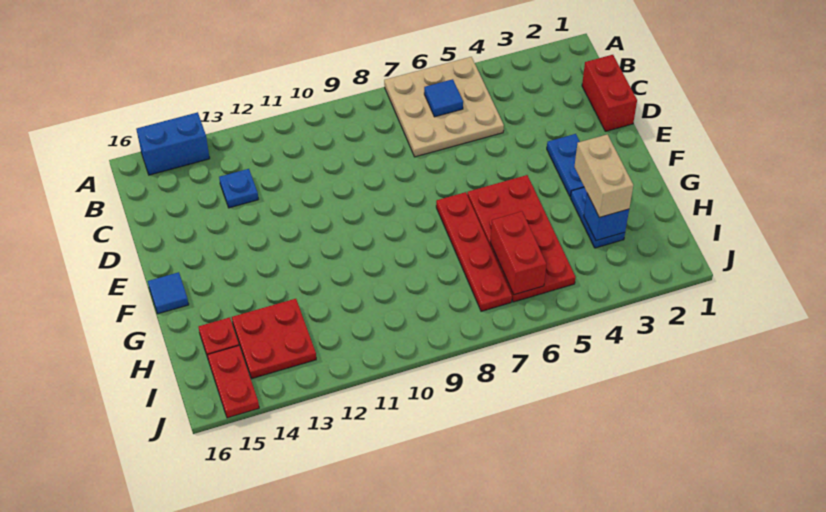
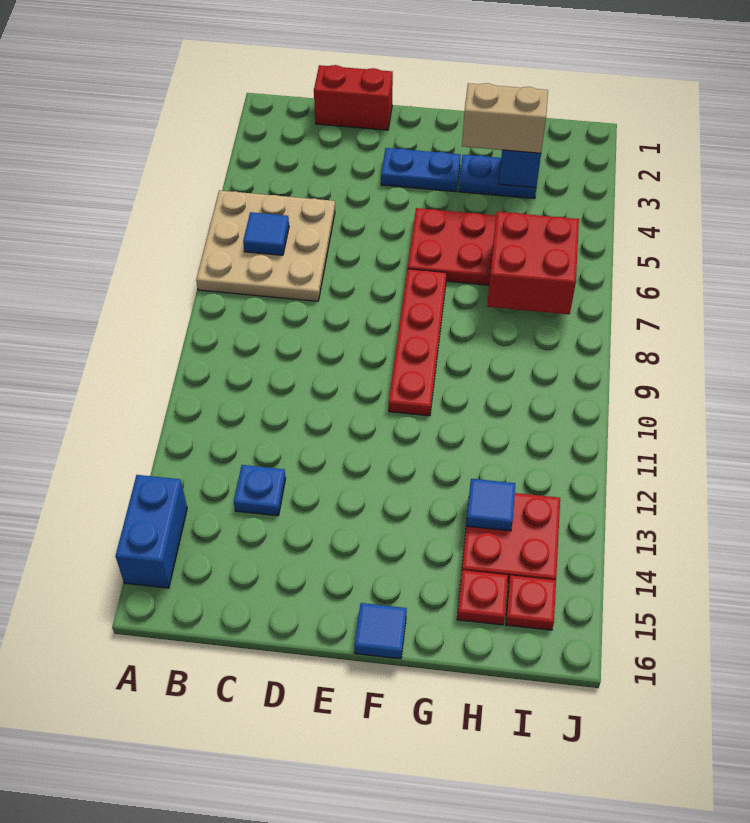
red plate F7:I7 level 1 -> red plate F7:F10 level 1
red brick H6:I6 level 2 -> red brick H6:I7 level 2
none -> blue tile H13 level 2
red plate I15:J15 level 1 -> red plate I15 level 1

